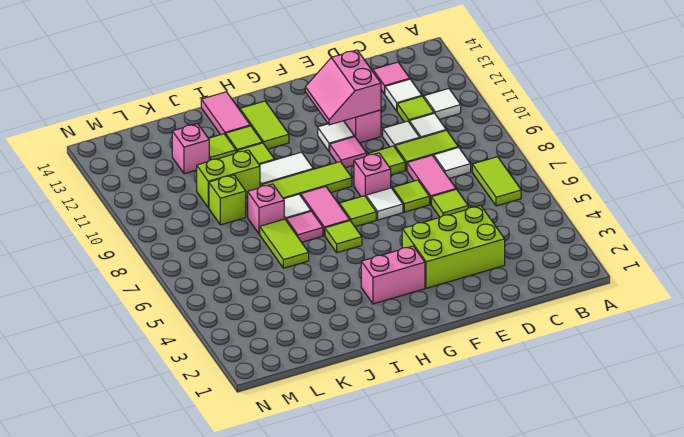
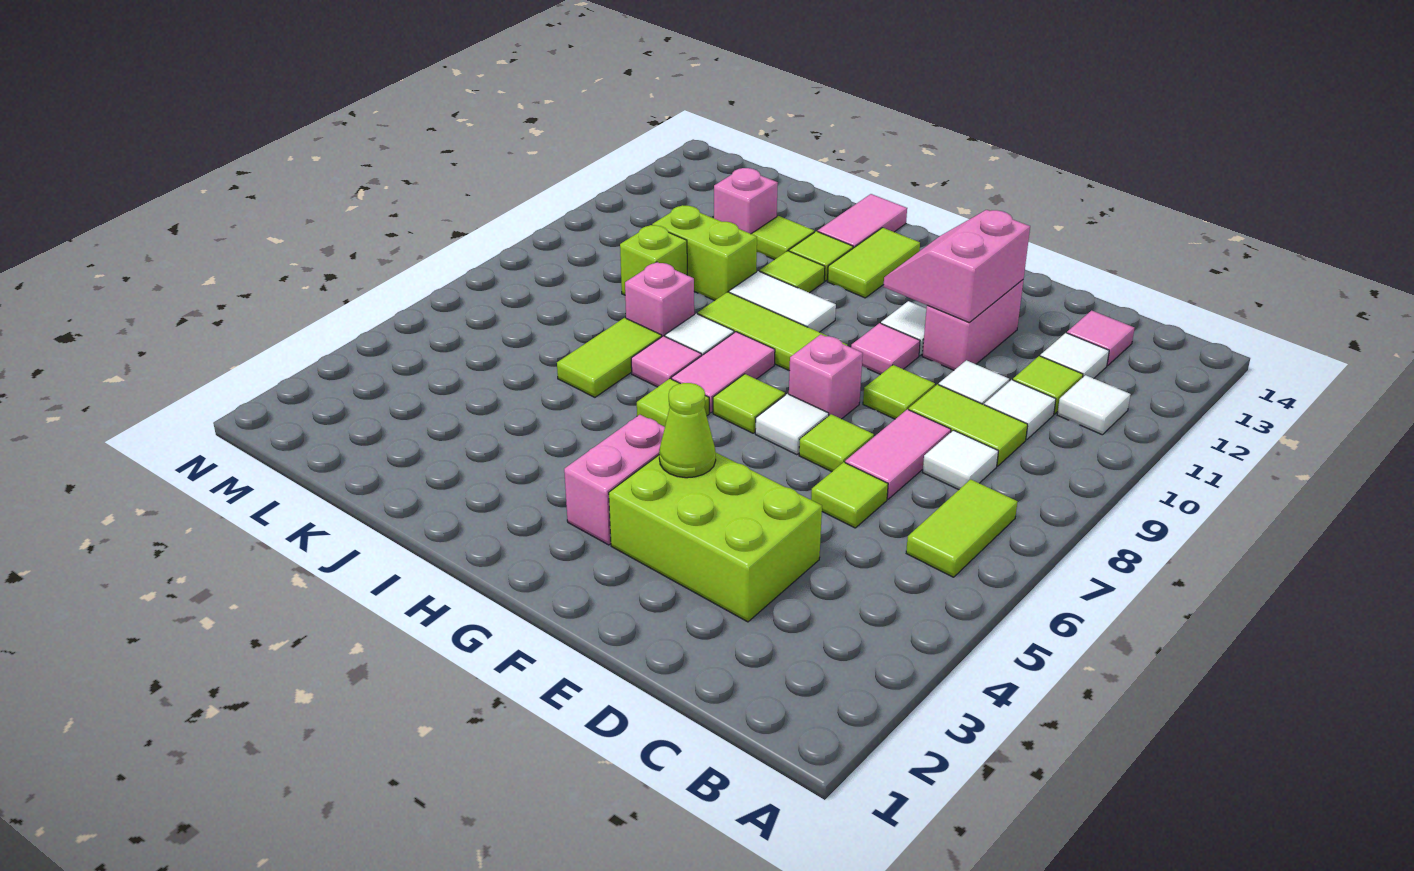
none -> lime cone F4 level 2
pink brick G3:H3 level 1 -> pink brick G3:G4 level 1

